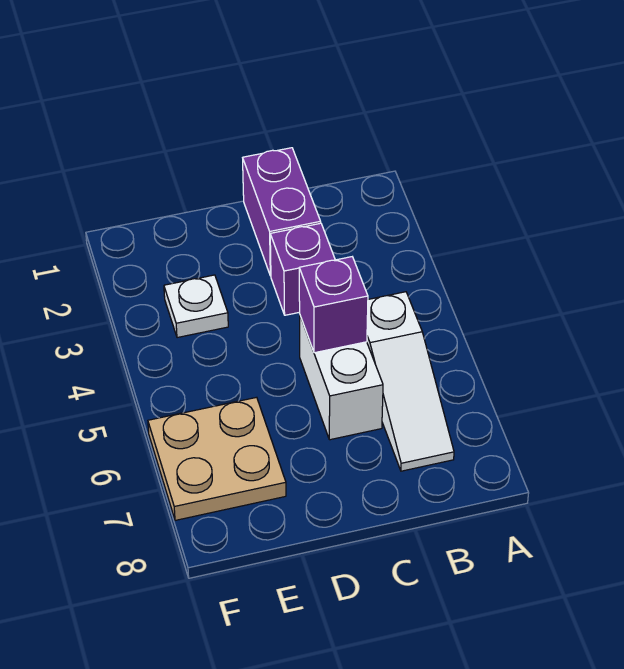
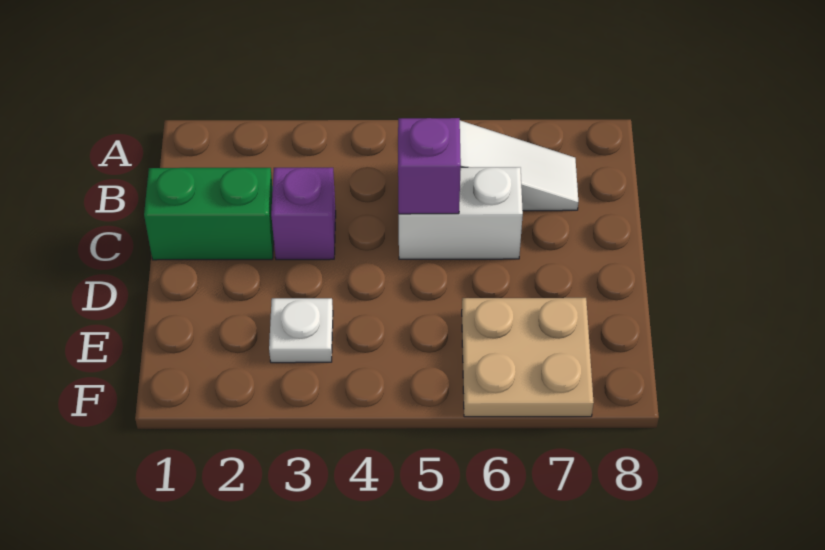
purple brick C1:C2 level 1 -> green brick C1:C2 level 1

